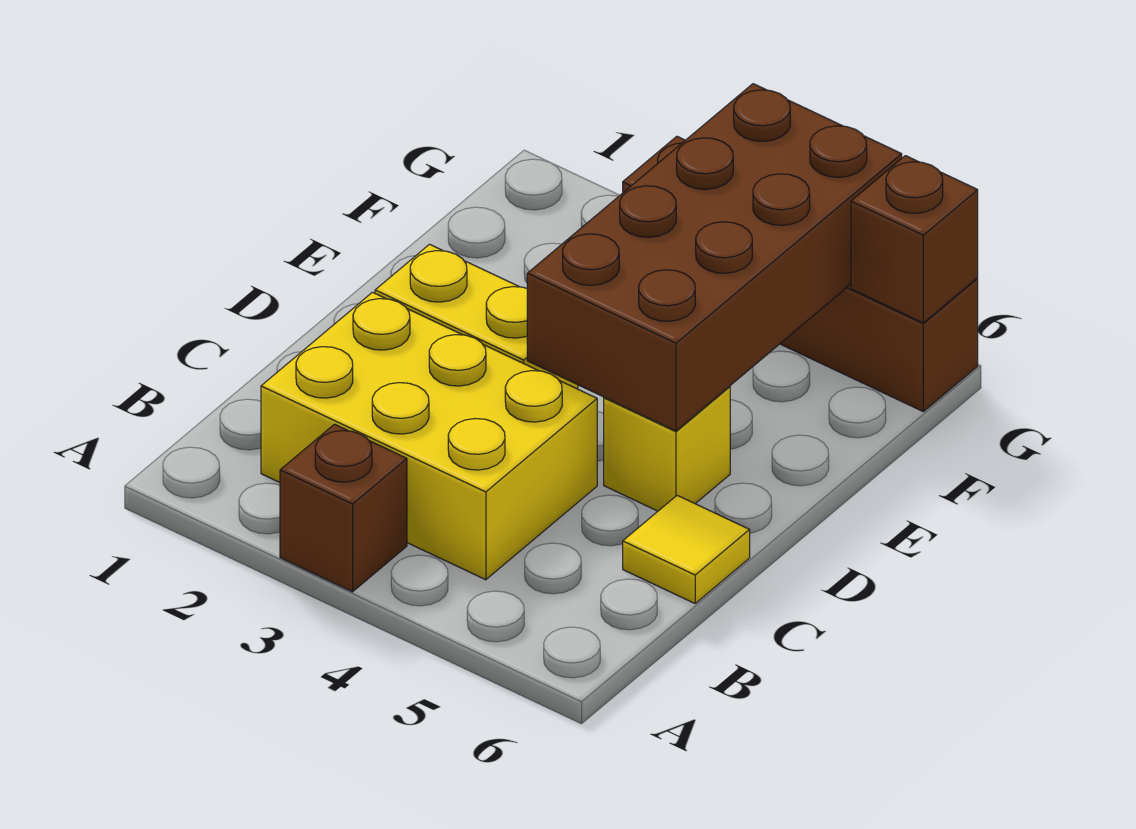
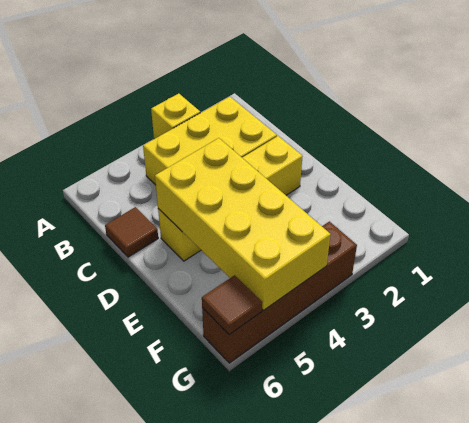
brown brick A3 level 1 -> yellow brick A3 level 1
yellow tile C6 level 1 -> brown tile C6 level 1
brown brick D4:G5 level 2 -> yellow brick D4:G5 level 2
brown brick G6 level 2 -> brown tile G6 level 2

